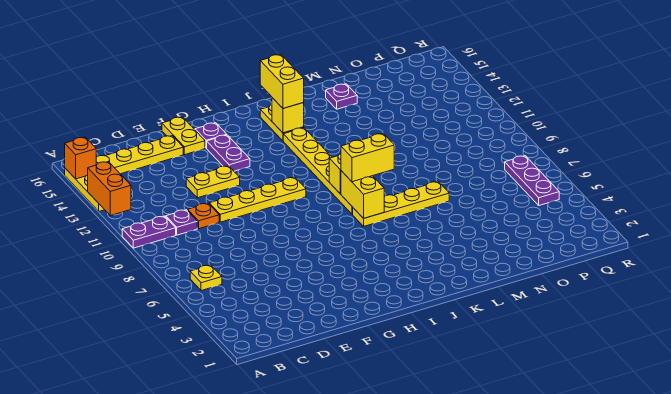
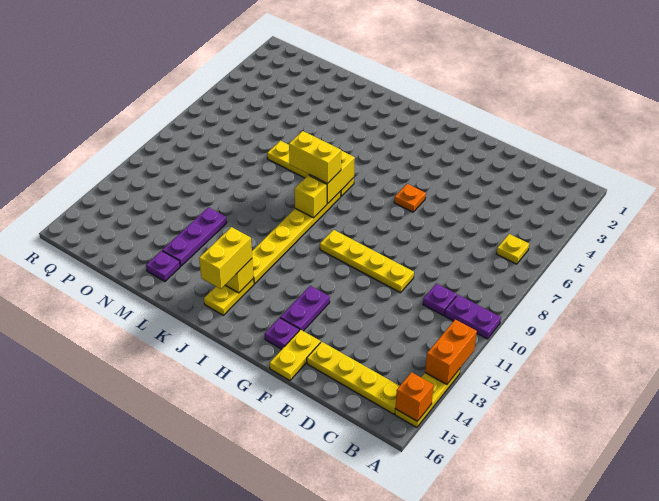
orange plate D10 level 1 -> orange plate G6 level 1
yellow plate E12:F12 level 1 -> none
purple plate Q5:Q7 level 1 -> purple plate M12:M14 level 1

